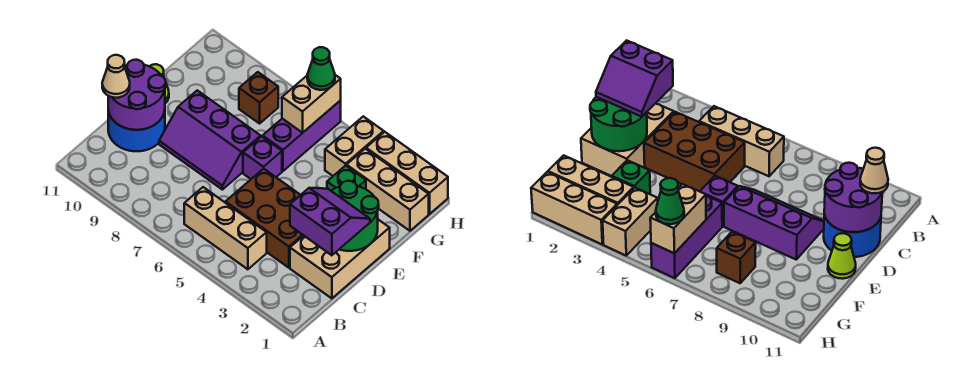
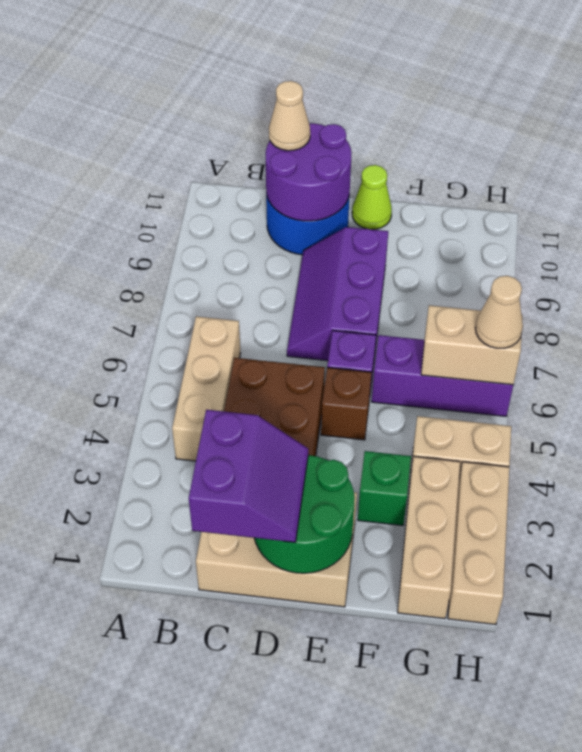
brown brick G8 level 1 -> brown brick E5 level 1
green cone H6 level 3 -> tan cone H6 level 3

